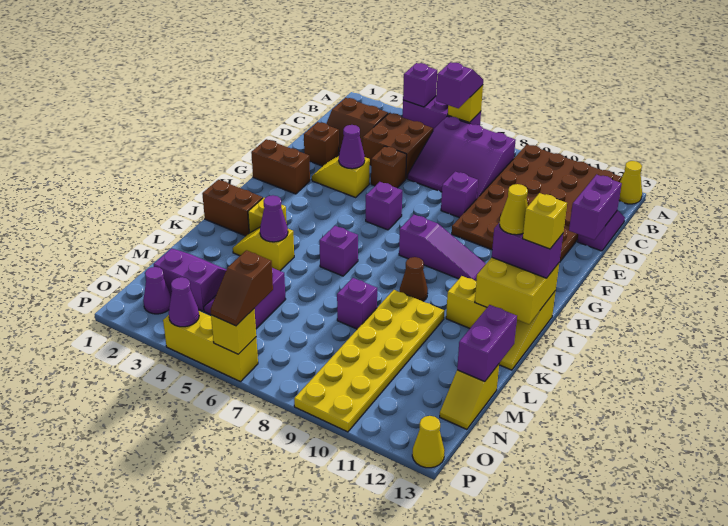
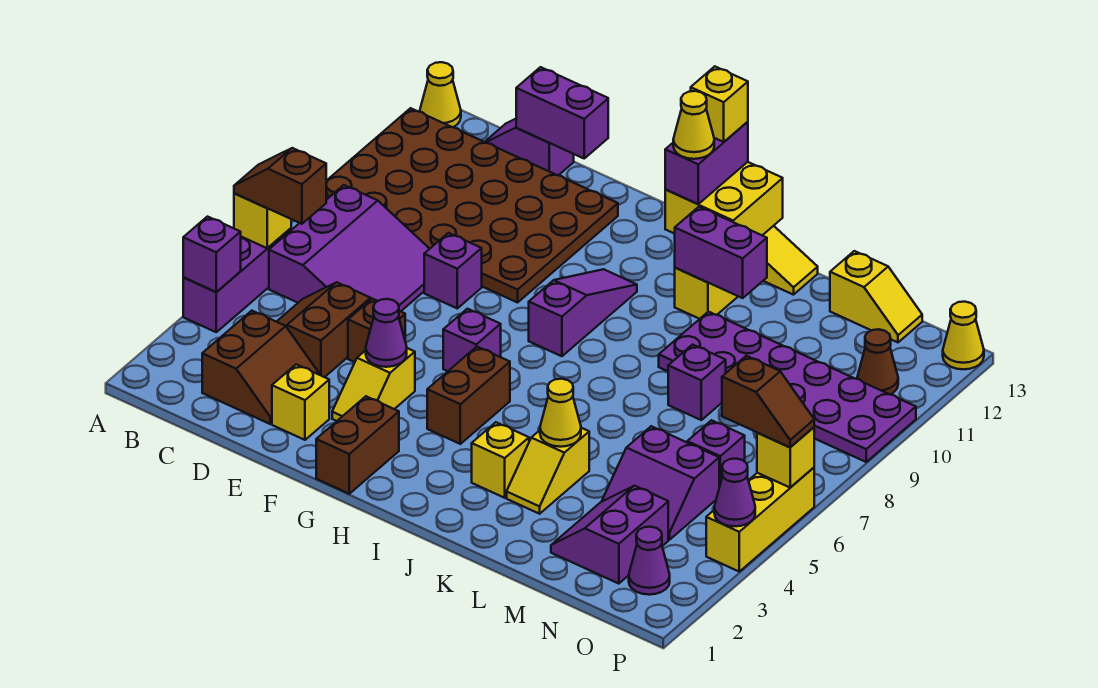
purple slope A6:B6 level 3 top B -> brown slope A6:B6 level 3 top B
brown brick C4:D5 level 1 -> brown slope C4:D5 level 1 top D
brown brick E2 level 1 -> yellow brick E2 level 1
brown brick J1:J2 level 1 -> brown brick H4:H5 level 1
purple brick J6 level 1 -> purple brick N6 level 1
brown cone J9 level 1 -> brown cone O11 level 1
purple cone K4 level 2 -> yellow cone K4 level 2
yellow plate K9:P10 level 1 -> purple plate K9:P10 level 1
purple brick L13:M13 level 2 -> purple brick J11:K11 level 2

